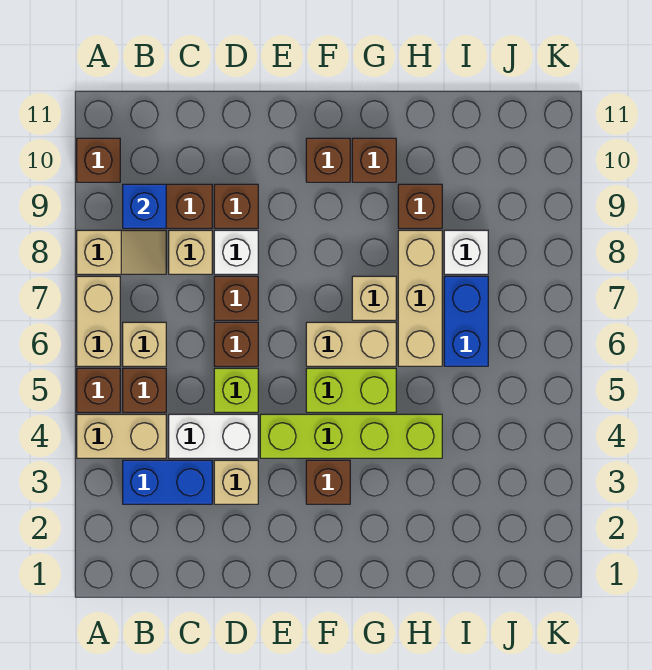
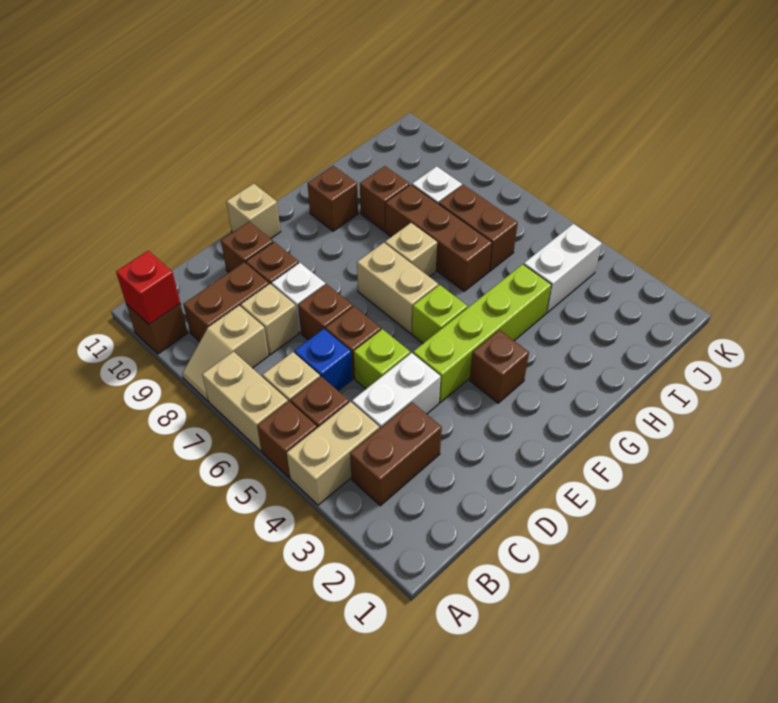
tan slope A8:B8 level 1 top A -> tan slope A8:B8 level 1 top B
none -> red brick A10 level 2
blue brick B3:C3 level 1 -> brown brick B3:C3 level 1
blue brick B9 level 2 -> blue brick C6 level 1
tan brick D3 level 1 -> tan brick E11 level 1
lime brick F5:G5 level 1 -> lime brick F5 level 1
tan brick F6:G6 level 1 -> tan brick F6:F7 level 1
brown brick F10 level 1 -> brown brick D10 level 1
tan brick H6:H8 level 1 -> brown brick H6:H8 level 1
none -> white brick I4:J4 level 1
blue brick I6:I7 level 1 -> brown brick I6:I7 level 1

